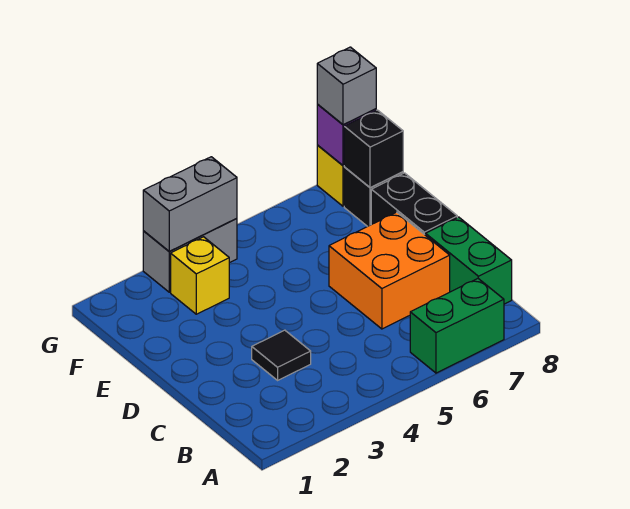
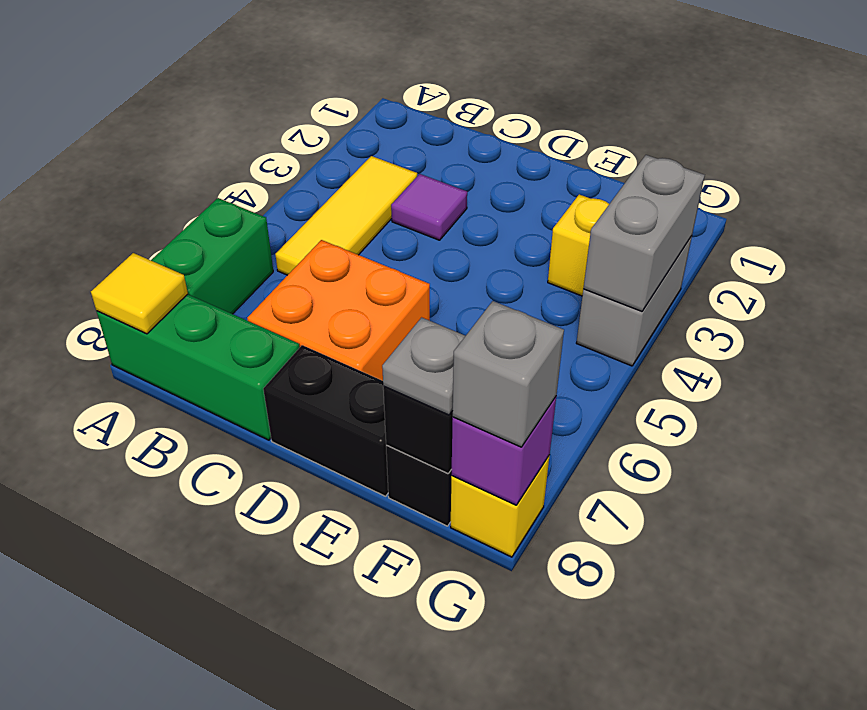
none -> yellow tile A8 level 2
none -> yellow tile B3:B5 level 1
green brick B8:C8 level 1 -> green brick A8:C8 level 1
black tile C3 level 1 -> purple tile C3 level 1
none -> grey plate F8 level 3

